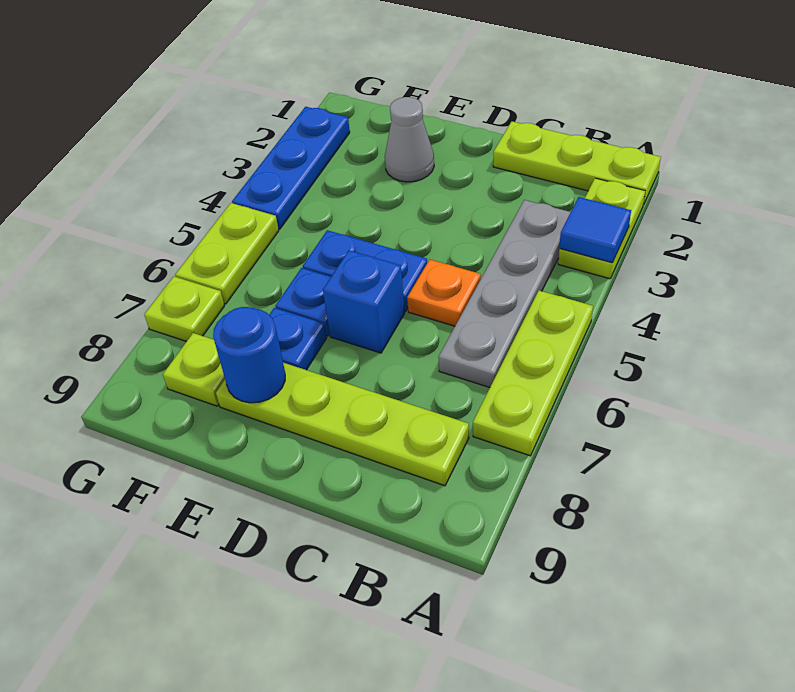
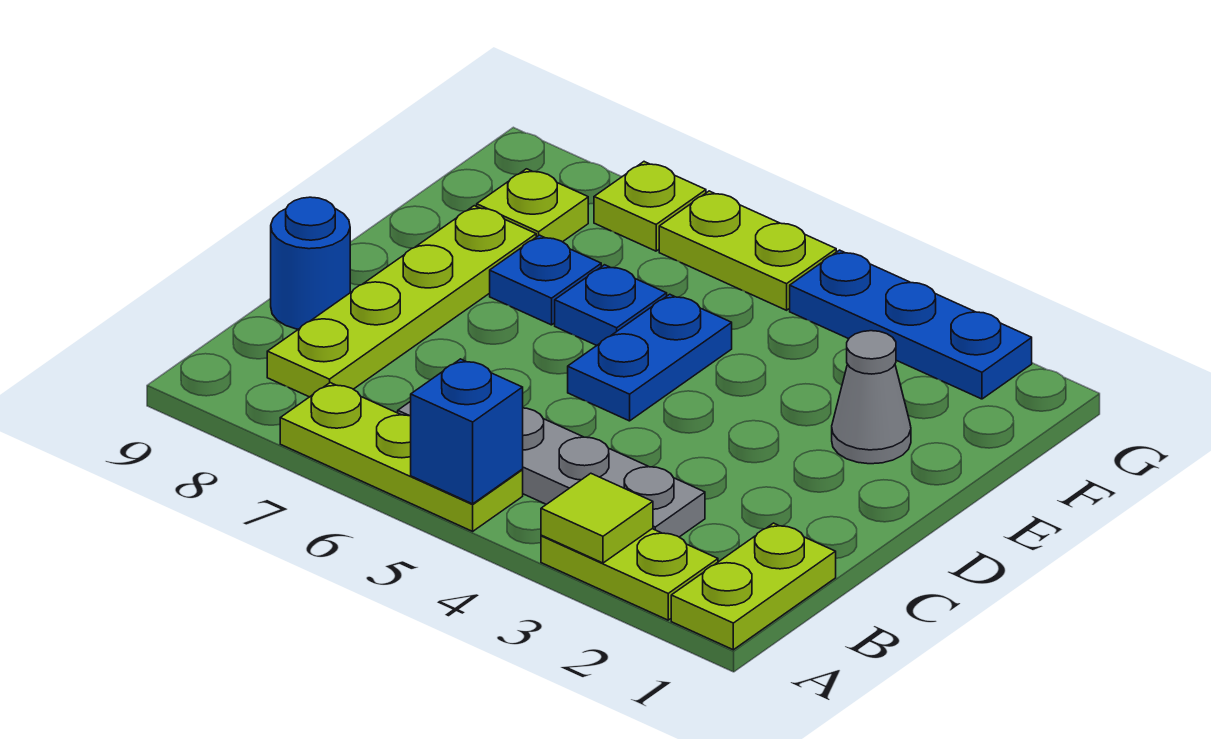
lime plate A1:C1 level 1 -> lime plate A1:B1 level 1
blue tile A3 level 2 -> lime tile A3 level 2
orange plate C5 level 1 -> none
blue brick D6 level 1 -> blue brick A5 level 2
blue round brick E8 level 2 -> blue round brick C9 level 1

